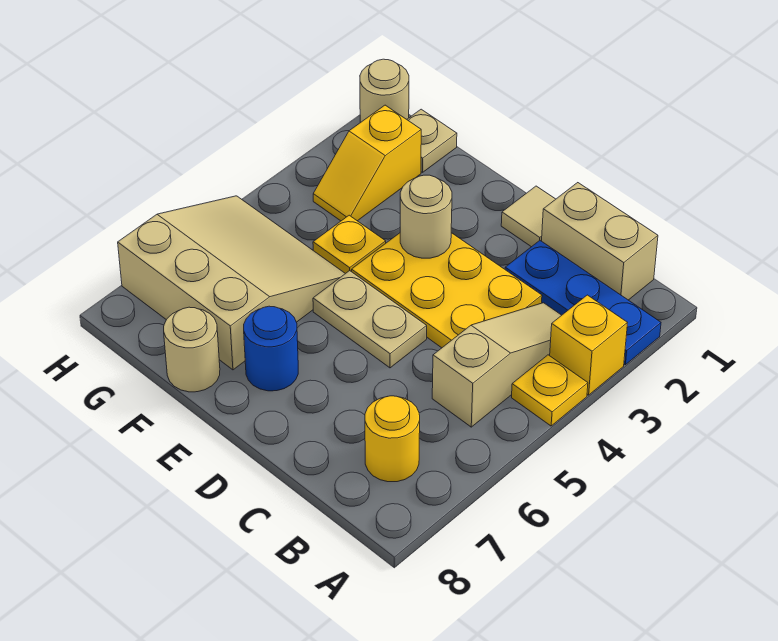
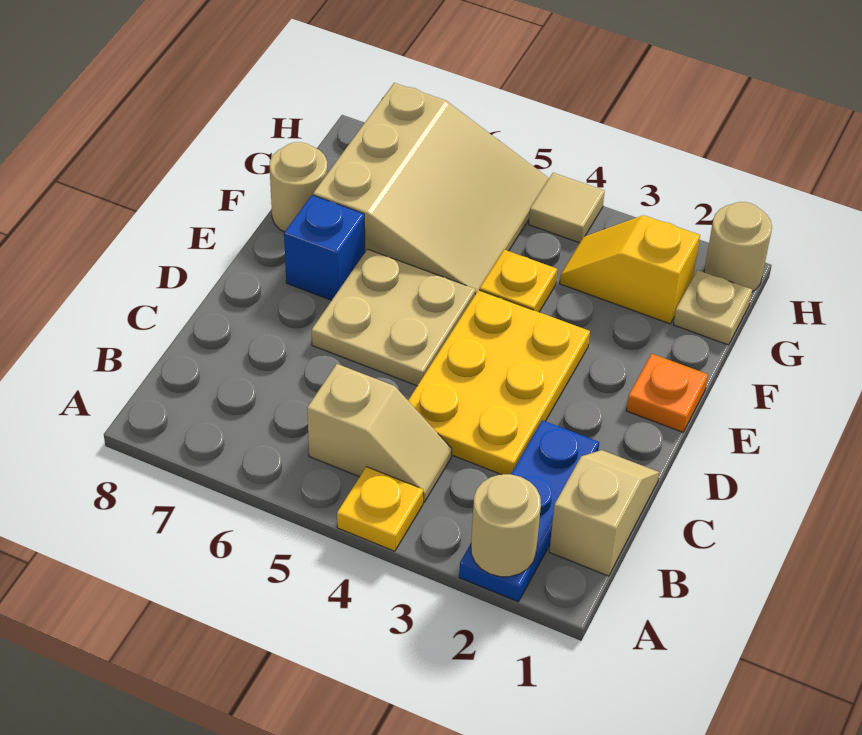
yellow brick A3 level 1 -> none
tan brick B1:C1 level 1 -> tan slope B1:C1 level 1 top B
tan slope B3:B5 level 1 top 5 -> tan slope B4:B5 level 1 top 5
yellow round brick B7 level 1 -> none
tan tile D1 level 1 -> tan tile H4 level 1
tan plate D5:E5 level 1 -> tan plate D5:E6 level 1
none -> orange plate E1 level 1
tan round brick E3 level 2 -> tan round brick A2 level 2
blue round brick E7 level 1 -> blue brick E7 level 1

